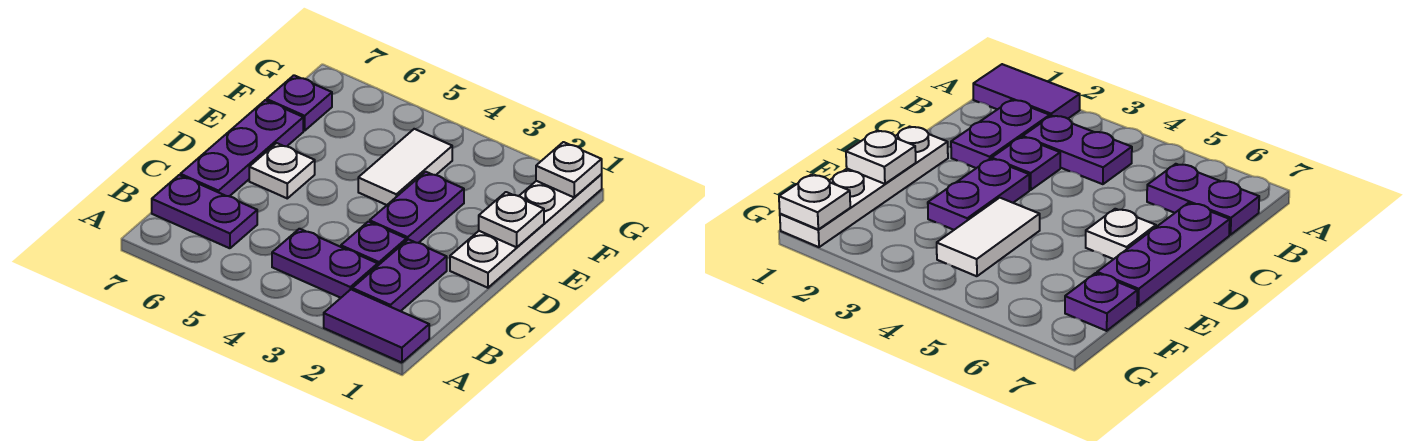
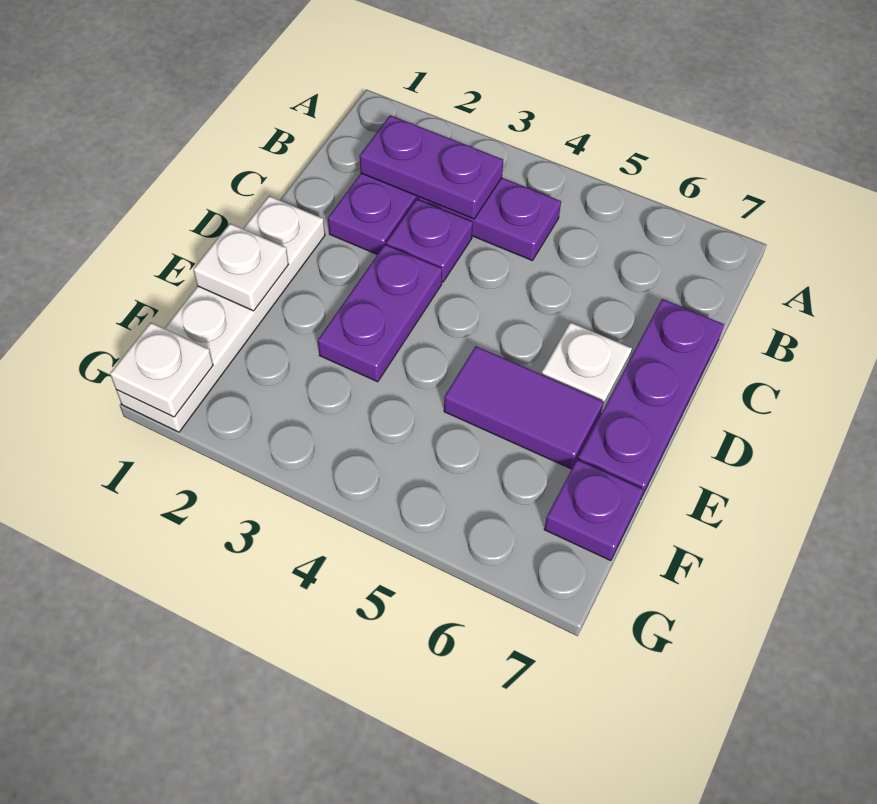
purple tile A1:A2 level 1 -> purple tile E5:E6 level 1
purple plate B6:B7 level 1 -> purple plate B2:B3 level 2
white tile E4:F4 level 1 -> none

